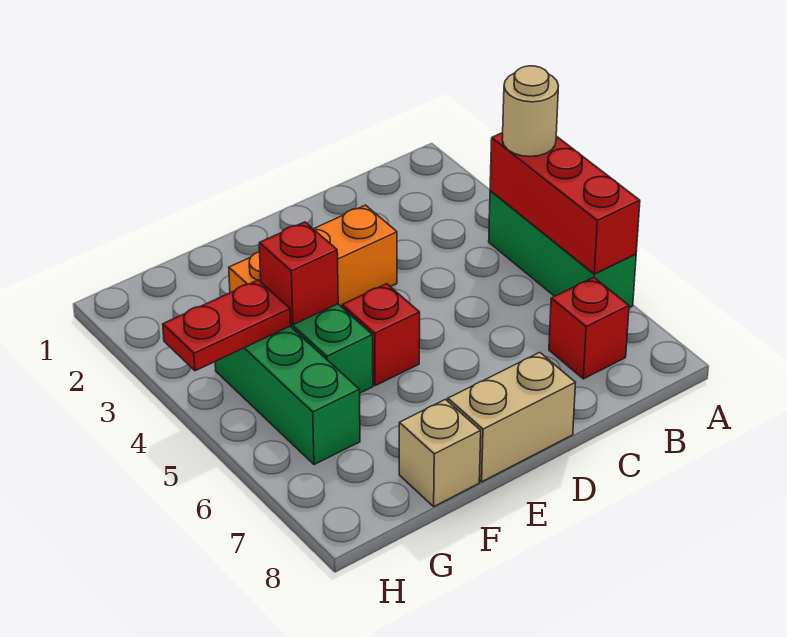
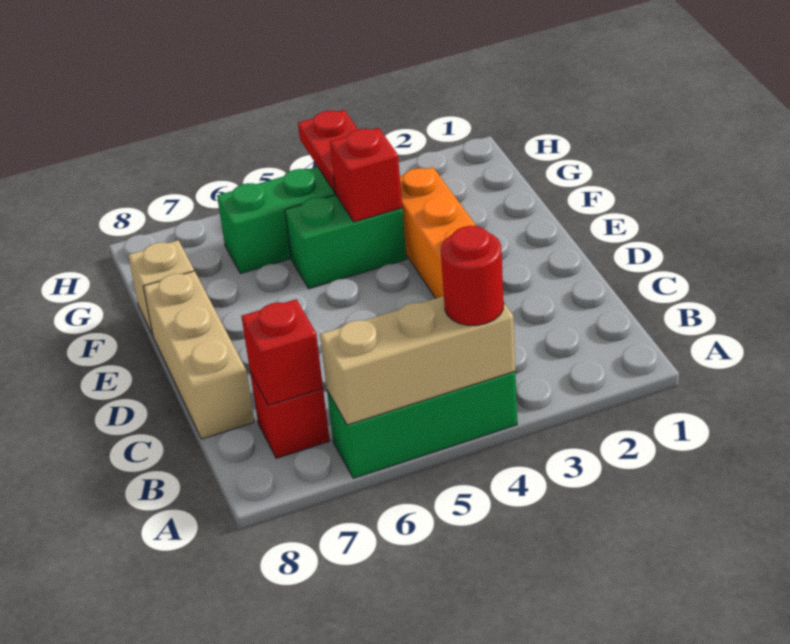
red brick A4:A6 level 2 -> tan brick A4:A6 level 2
tan round brick A4 level 3 -> red round brick A4 level 3
tan brick D8:E8 level 1 -> tan brick C8:E8 level 1
red brick E5 level 1 -> red brick B7 level 2

